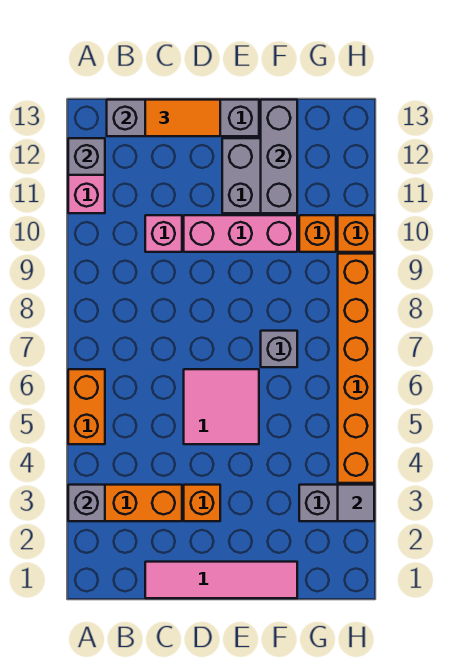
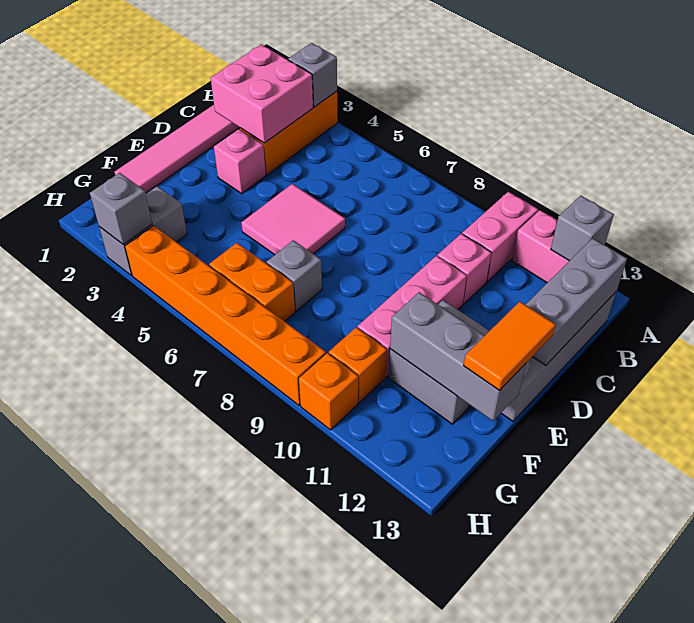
orange brick A5:A6 level 1 -> orange brick G6:G7 level 1
none -> pink brick A10:B10 level 1
none -> pink brick B2:C3 level 2
orange tile C13:D13 level 3 -> orange tile E13:F13 level 3
orange brick D3 level 1 -> pink brick D3 level 1
grey tile H3 level 2 -> grey brick H3 level 2

